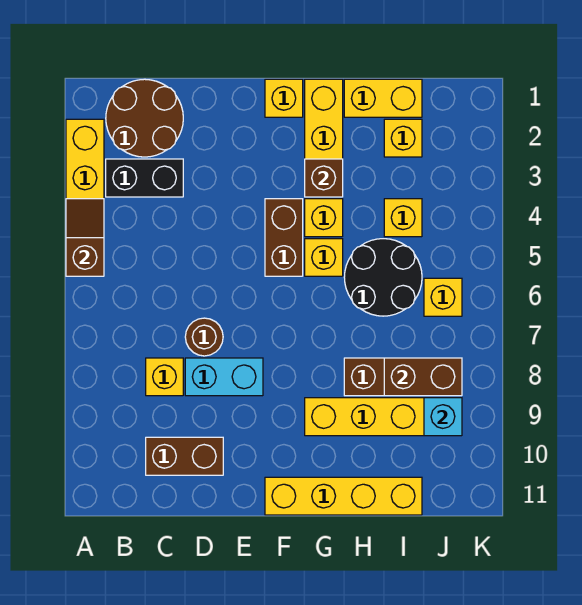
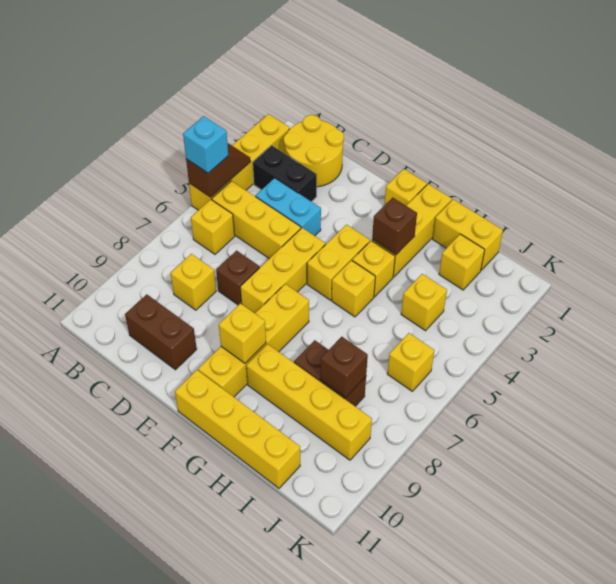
brown round brick B1:C2 level 1 -> yellow round brick B1:C2 level 1
none -> yellow brick B5:D5 level 1
none -> yellow brick B6 level 1
brown round brick D7 level 1 -> brown brick D7 level 1
cyan brick D8:E8 level 1 -> cyan brick C4:D4 level 1
none -> yellow brick E5:E7 level 1
brown brick F4:F5 level 1 -> yellow brick F4:F5 level 1
none -> yellow brick F7:F10 level 1
none -> yellow brick F9 level 2
black round brick H5:I6 level 1 -> none
brown brick I8:J8 level 2 -> brown brick I8 level 2
cyan brick J9 level 2 -> cyan brick A5 level 3

